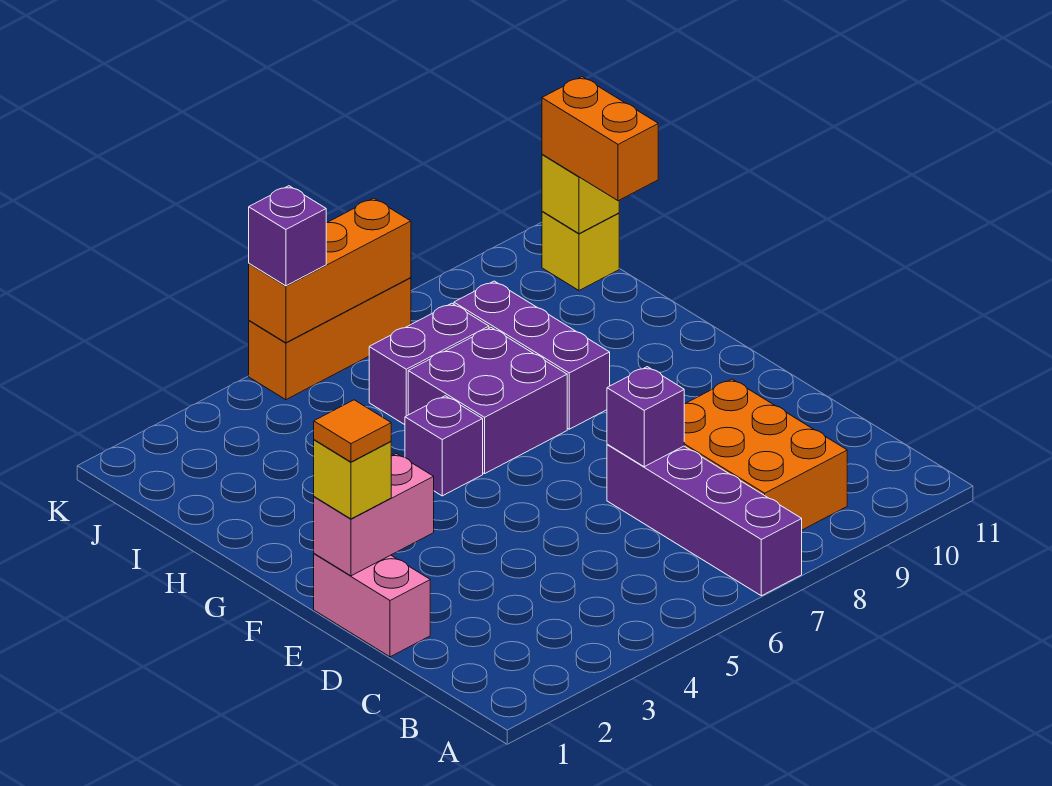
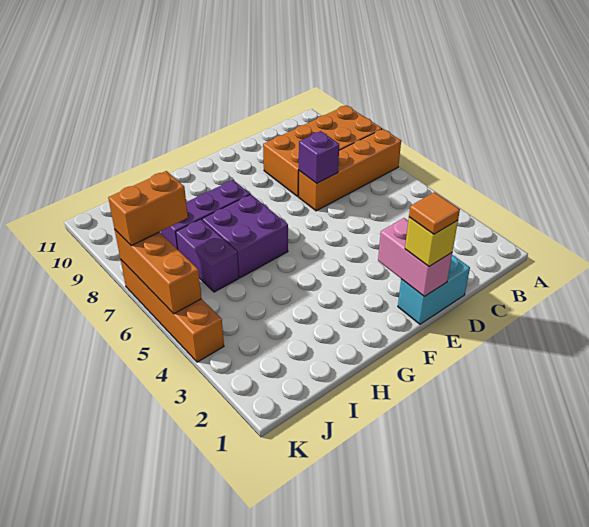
purple brick A7:D7 level 1 -> orange brick A7:D7 level 1
orange brick B8:D9 level 1 -> orange brick A8:D9 level 1
pink brick D1:E1 level 1 -> cyan brick D1:E1 level 1
purple brick G5 level 1 -> none
orange brick I11:J11 level 3 -> orange brick J7:K7 level 3
yellow brick J11 level 1 -> none
yellow brick J11 level 2 -> none
orange brick K5:K7 level 1 -> orange brick K4:K7 level 1
purple brick K5 level 3 -> none

